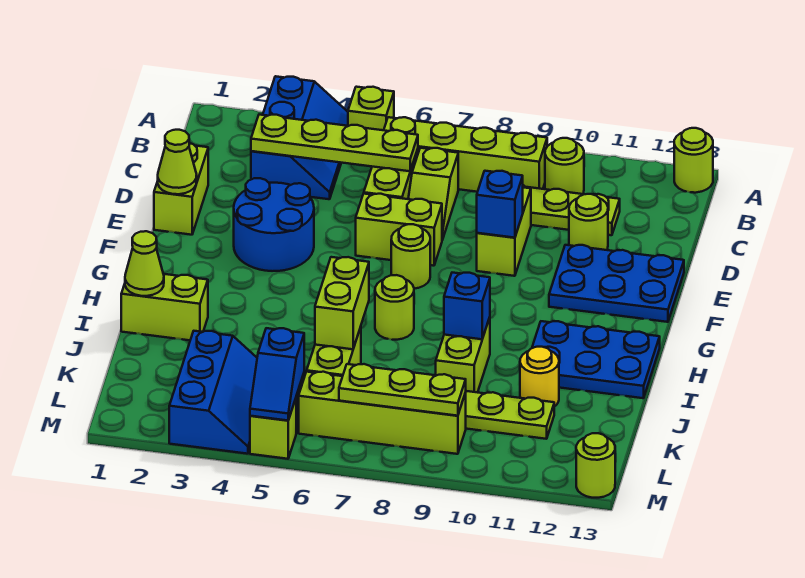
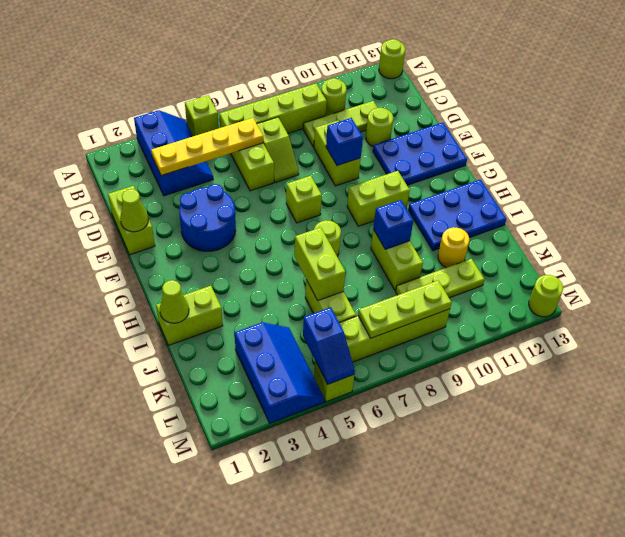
lime plate C3:C6 level 2 -> yellow plate C3:C6 level 2
lime brick E6:E7 level 1 -> lime brick G9:G10 level 1
lime round brick F7 level 1 -> lime brick F7 level 1

